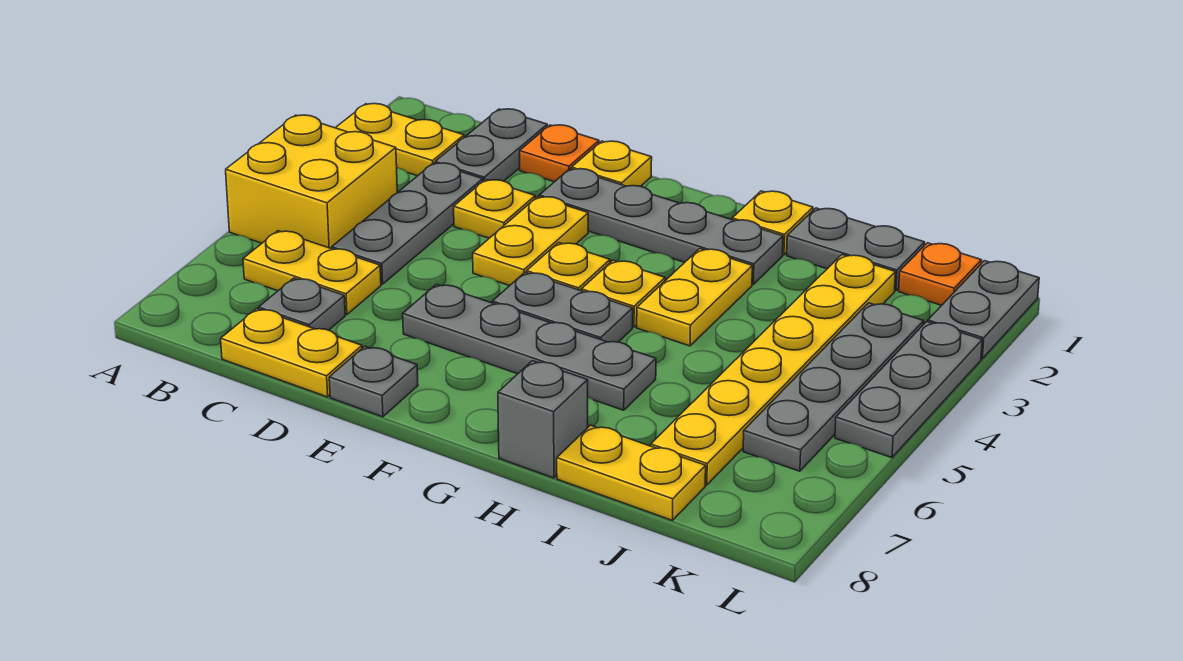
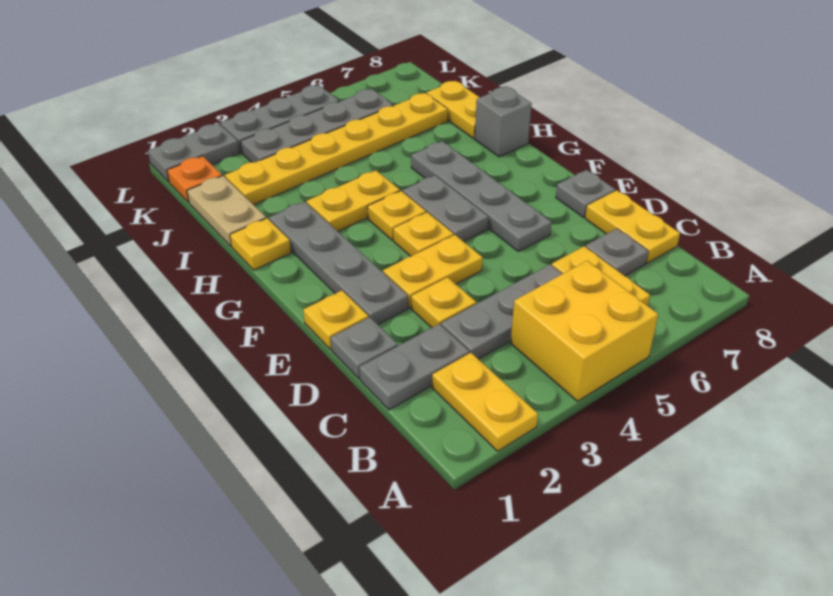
orange plate D1 level 1 -> grey plate D1 level 1
grey plate I1:J1 level 1 -> tan plate I1:J1 level 1

